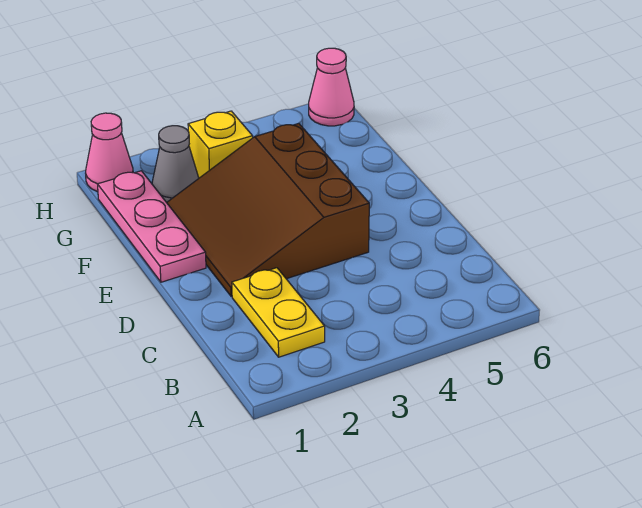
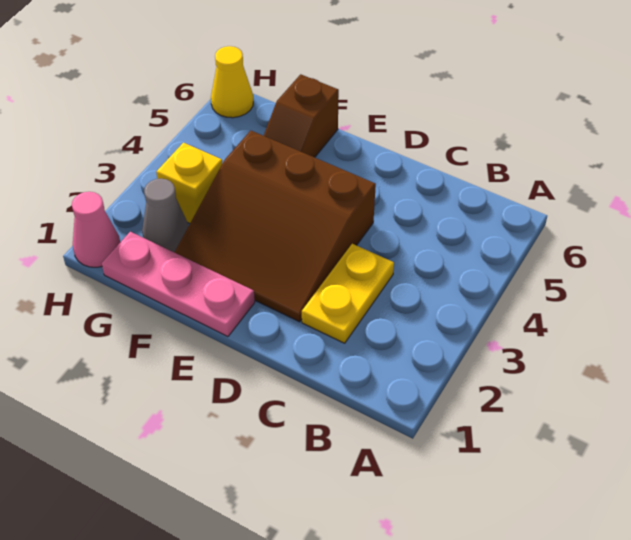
yellow plate B2:C2 level 1 -> yellow plate C2:C3 level 1
none -> brown slope F5:F6 level 1 top 6
pink cone H6 level 1 -> yellow cone H6 level 1

